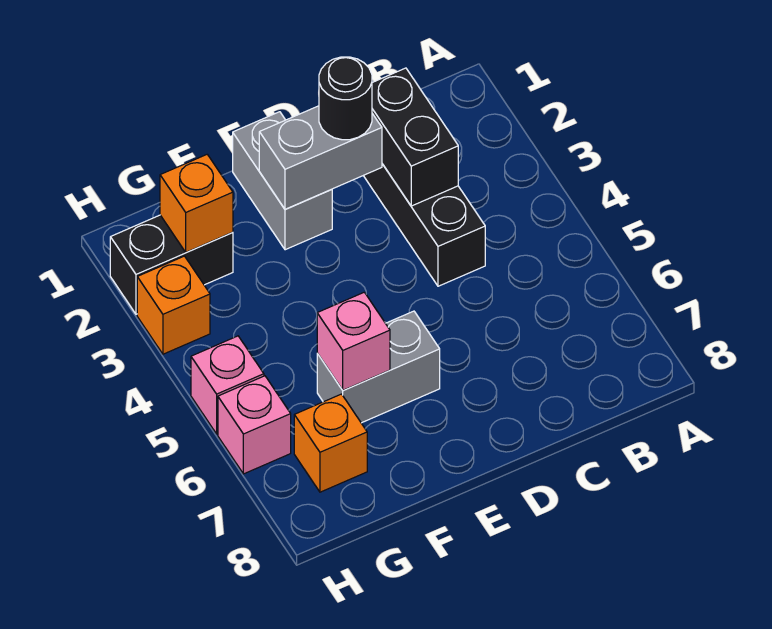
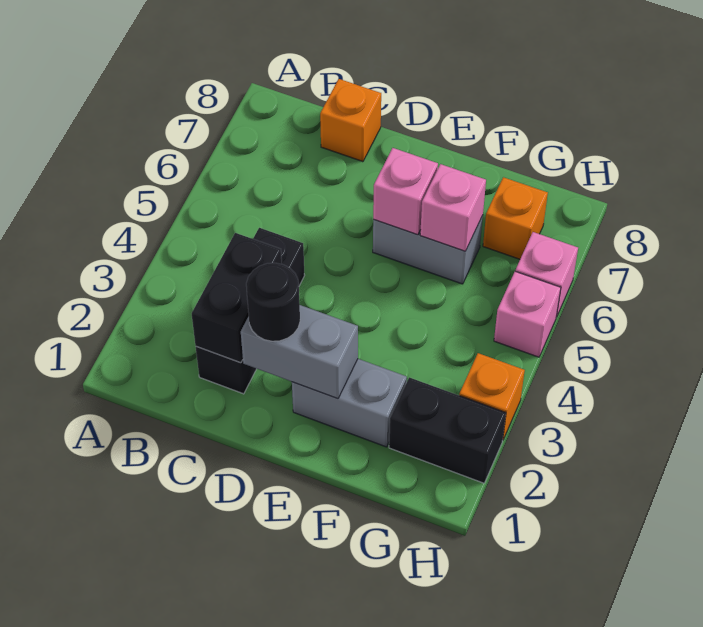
grey brick E1:E2 level 1 -> grey brick E2:F2 level 1
none -> pink brick E6 level 2
orange brick G2 level 2 -> orange brick C8 level 1

